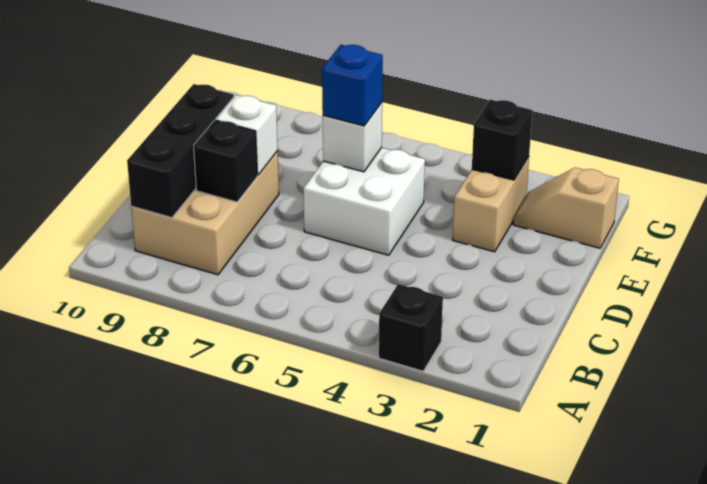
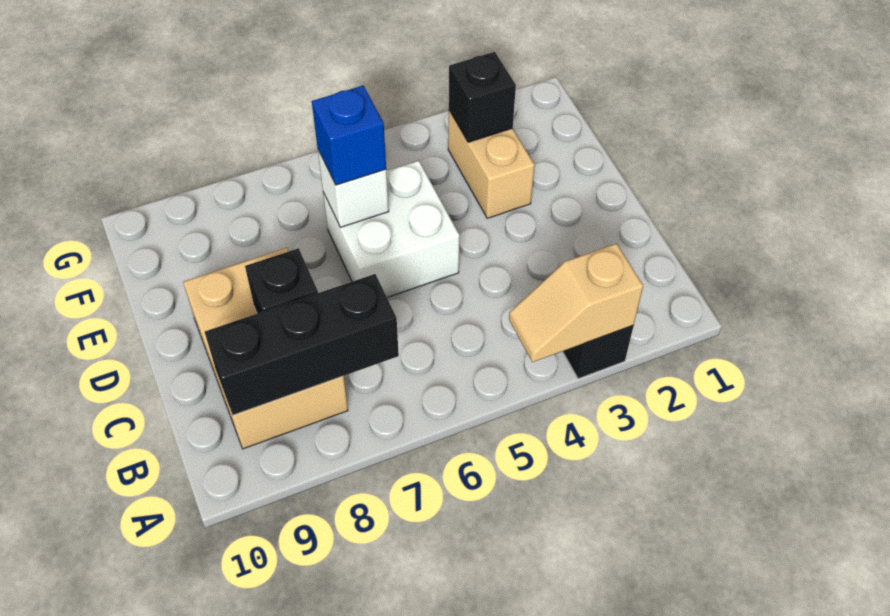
black brick B9:D9 level 2 -> black brick B7:B9 level 2
white brick D8 level 2 -> none
tan slope F1:F2 level 1 top 1 -> tan slope A3:A4 level 2 top 3

